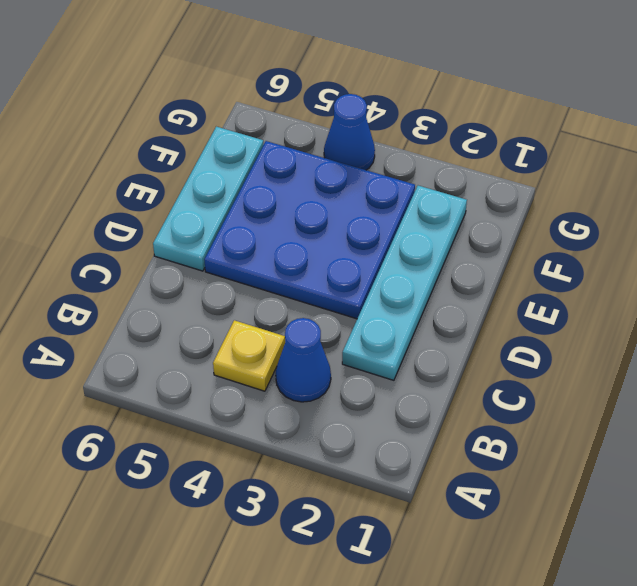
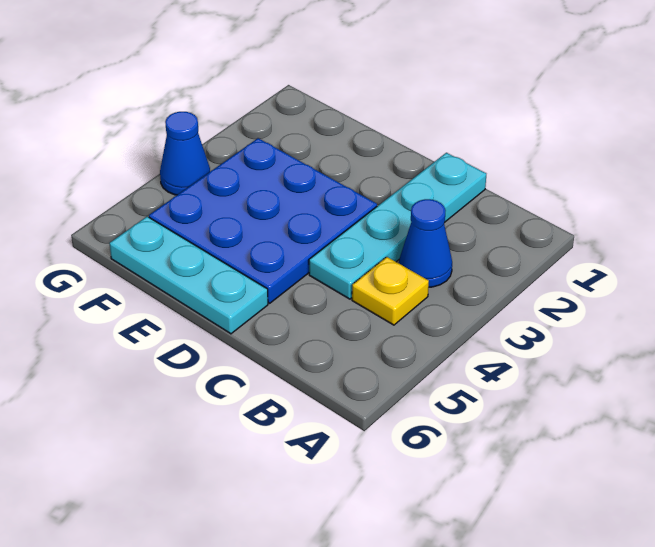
cyan plate C2:F2 level 1 -> cyan plate C1:C4 level 1

